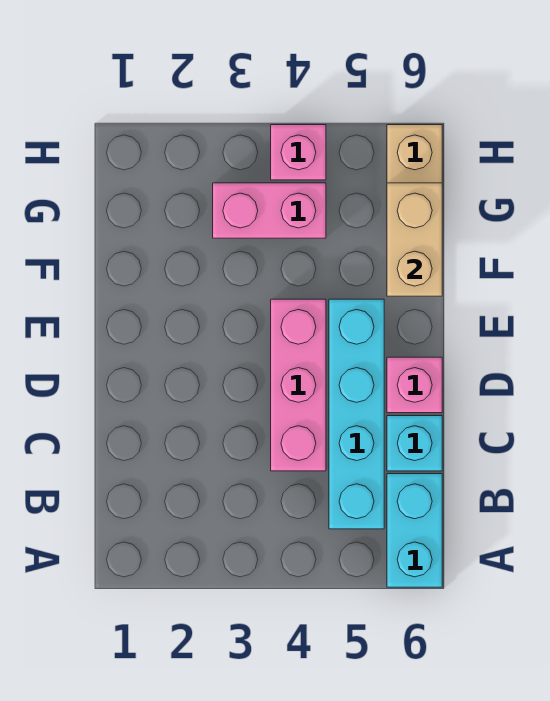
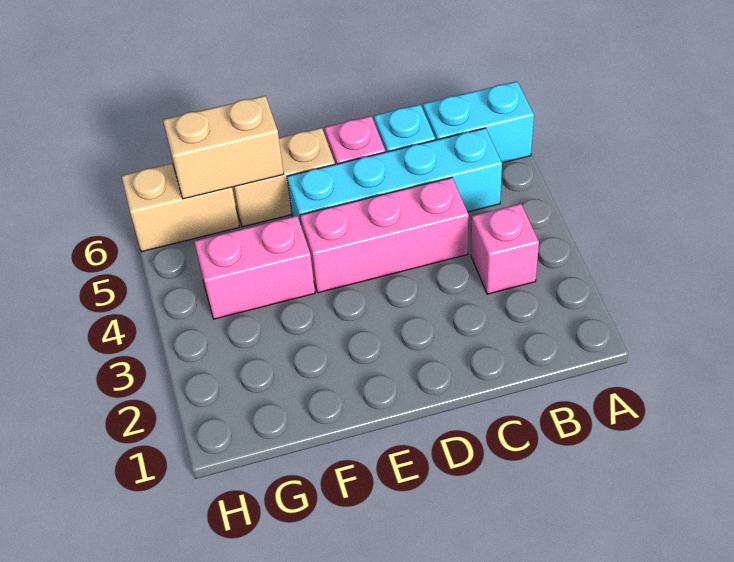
none -> tan brick E6:F6 level 1
pink brick G3:G4 level 1 -> pink brick F4:G4 level 1
pink brick H4 level 1 -> pink brick B3 level 1

